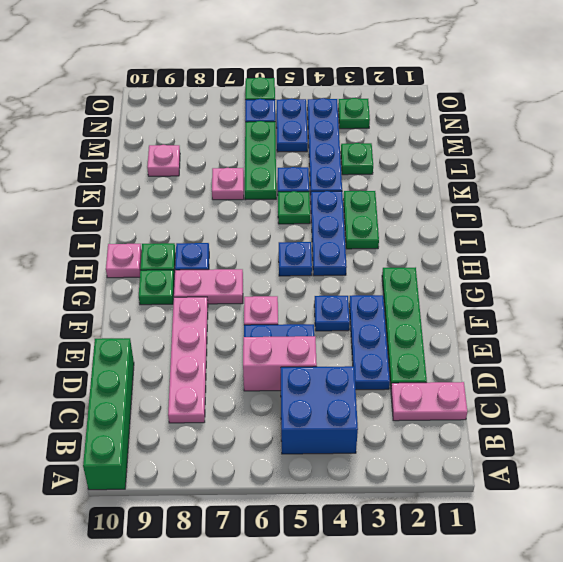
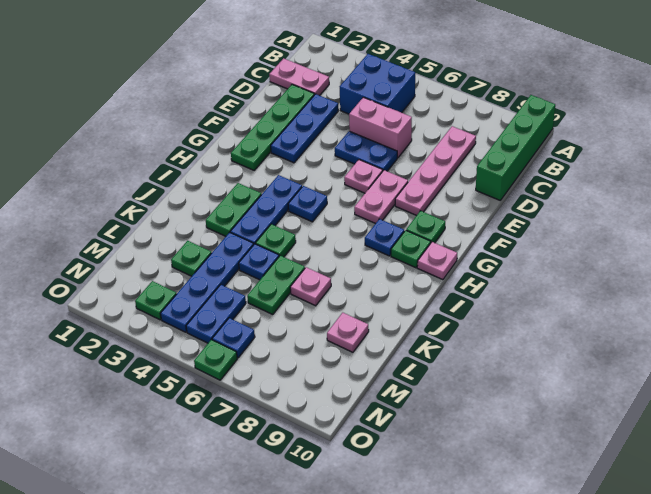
blue plate F4 level 1 -> none
pink plate G7:G8 level 1 -> pink plate F7:G7 level 1
green plate K6:M6 level 1 -> green plate K6:L6 level 1

